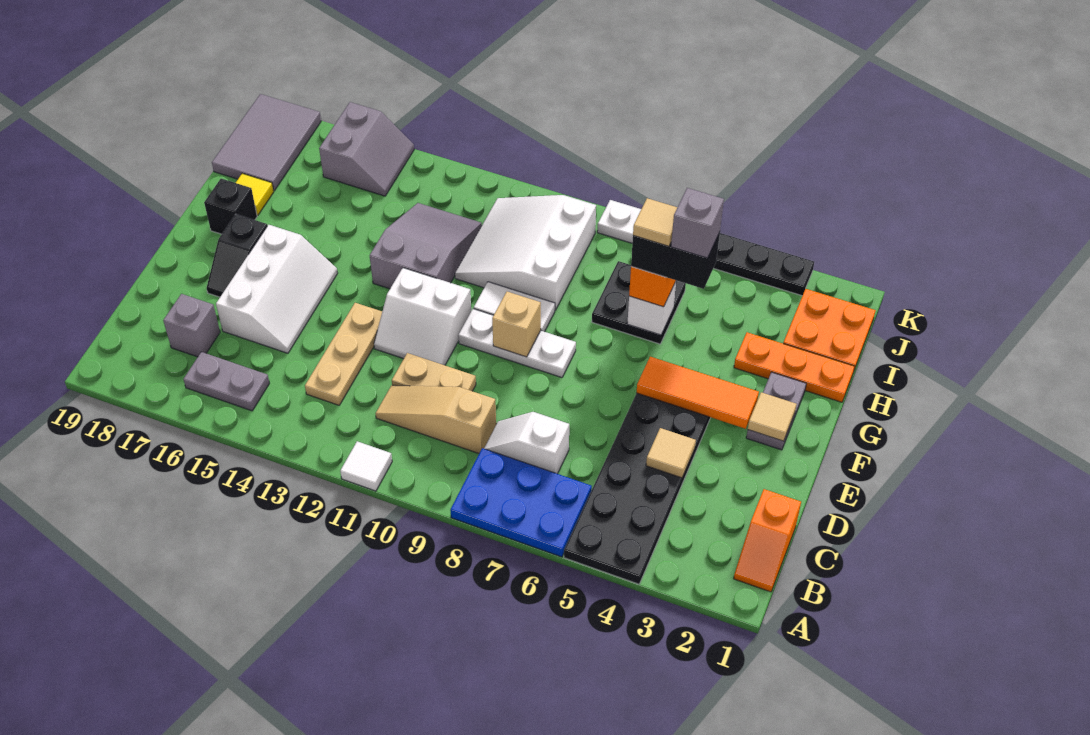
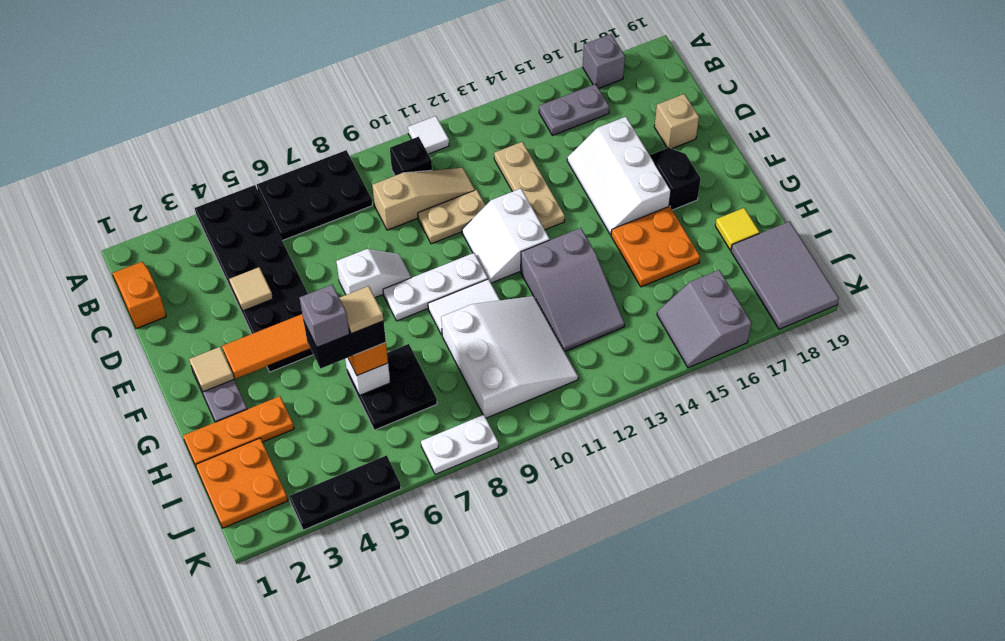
blue plate A6:B8 level 1 -> black plate A6:B8 level 1
white slope C7:C8 level 1 top 7 -> white slope E7:E8 level 1 top 7
grey brick C17 level 1 -> grey brick A17 level 1
white slope E11:F12 level 1 top F -> white slope E11:F12 level 1 top 12
tan brick F9 level 2 -> tan brick D18 level 1
none -> orange plate G15:H16 level 1
black brick G18 level 1 -> black brick B10 level 1

